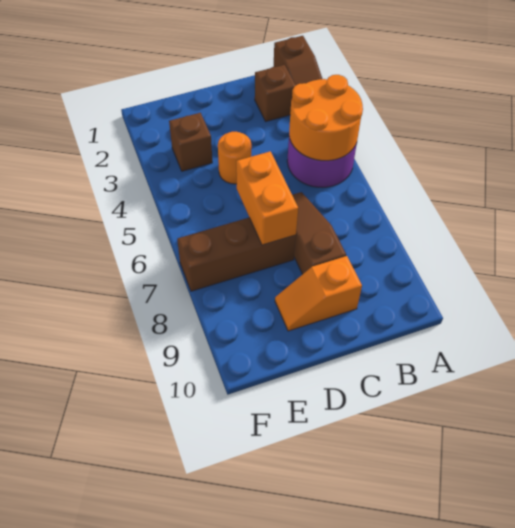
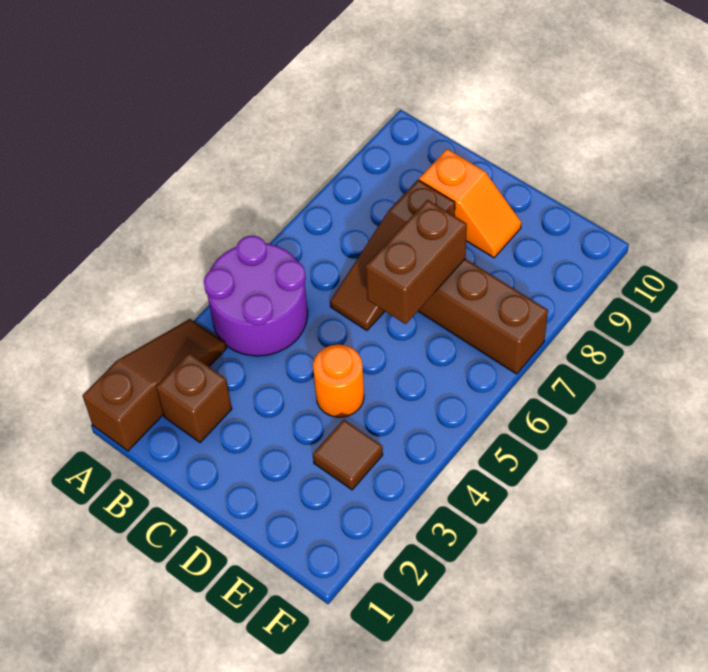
orange round brick A4:B5 level 2 -> none
orange brick D6:D7 level 2 -> brown brick D6:D7 level 2
brown brick E3 level 1 -> brown tile E3 level 1

